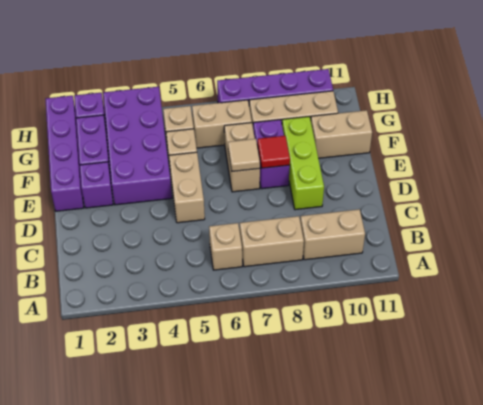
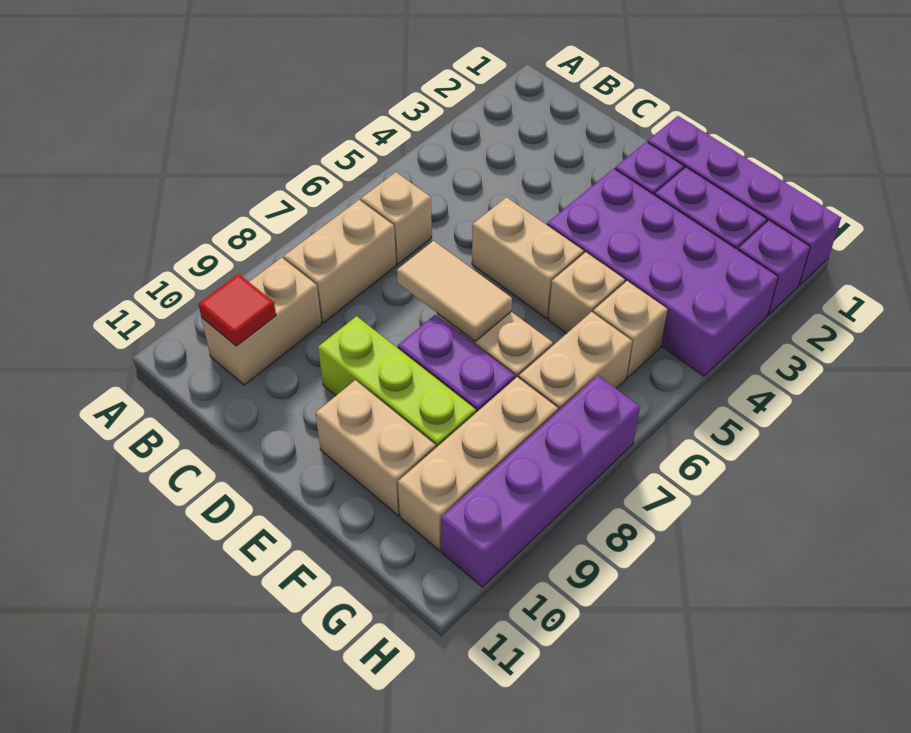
tan tile E7 level 2 -> tan tile D7:E7 level 2
red tile E8 level 2 -> red tile B10 level 2
tan brick F10:F11 level 1 -> tan brick E10:F10 level 1

